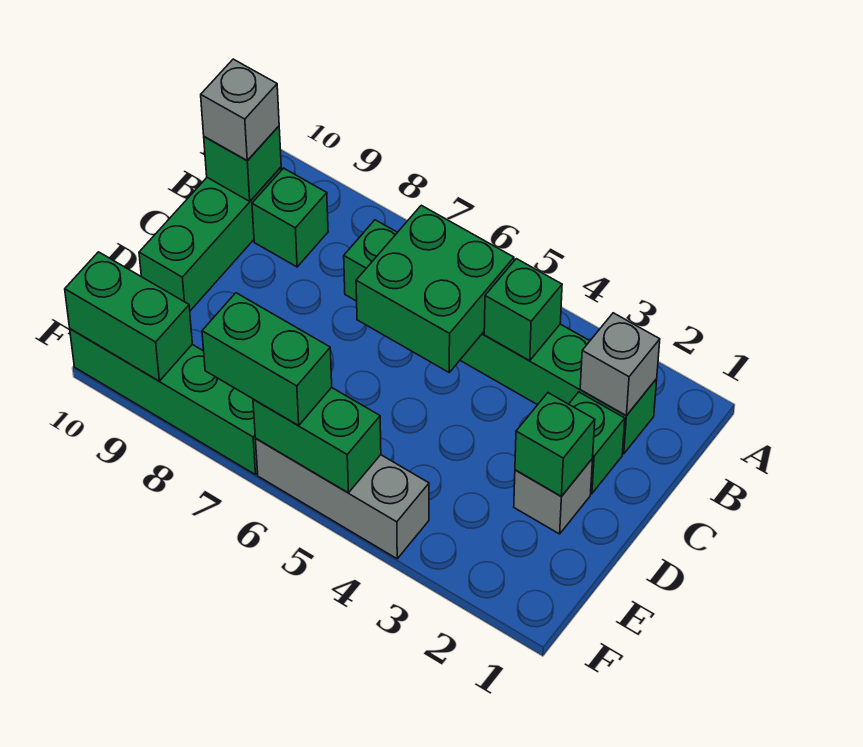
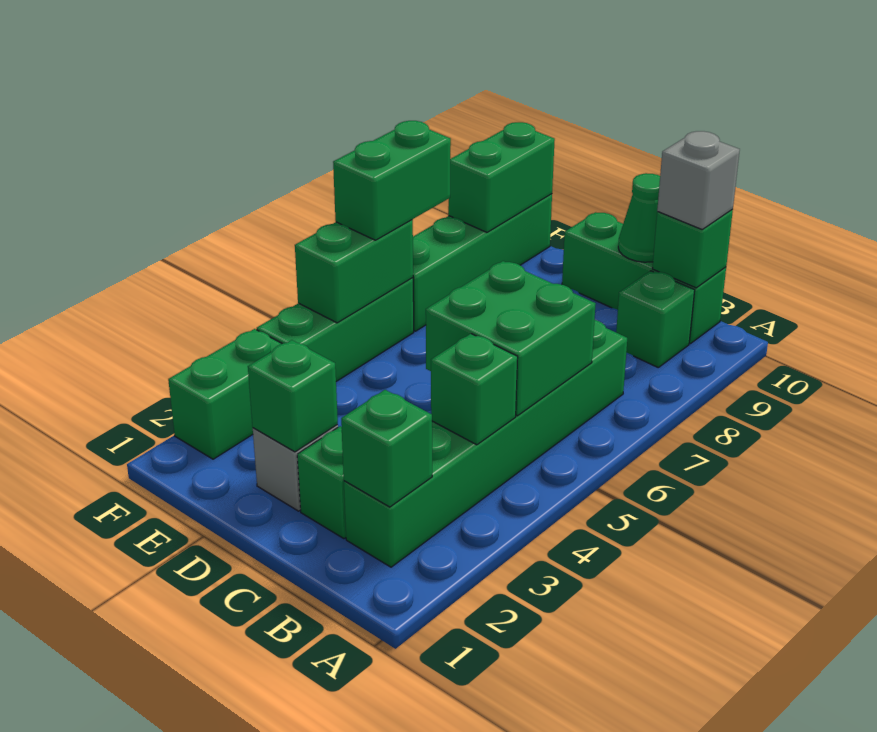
grey brick B2 level 2 -> green brick B2 level 2
none -> green cone C10 level 2
none -> green brick F2:F3 level 1
grey brick F4:F6 level 1 -> green brick F4:F6 level 1

